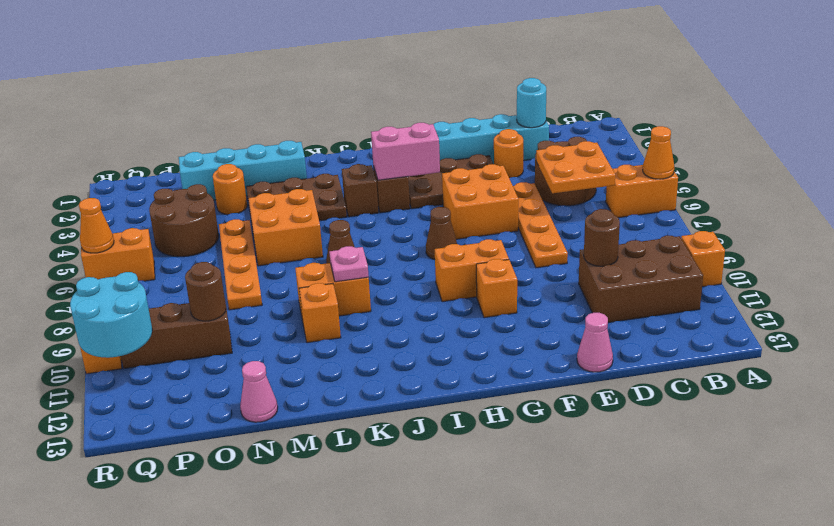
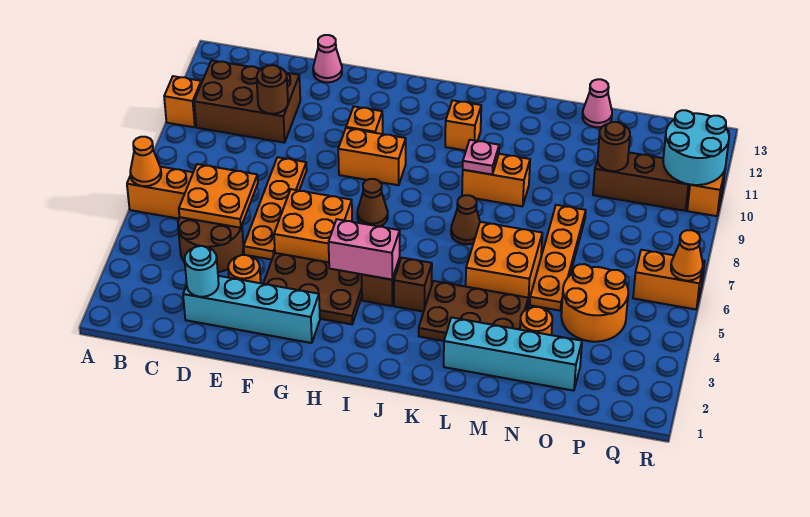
orange brick L10 level 1 -> orange brick J11 level 1
brown round brick O4:P5 level 1 -> orange round brick O4:P5 level 1

